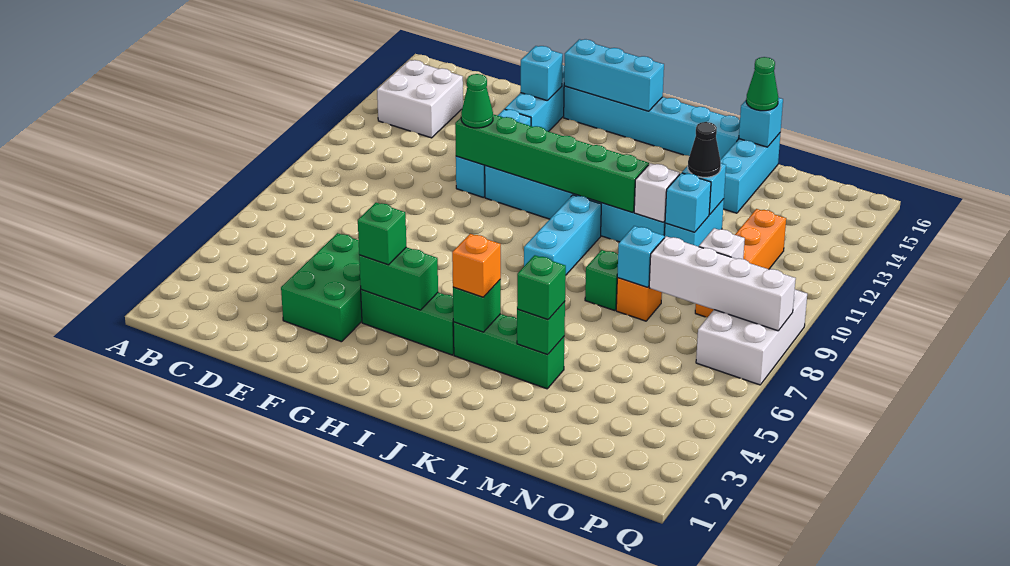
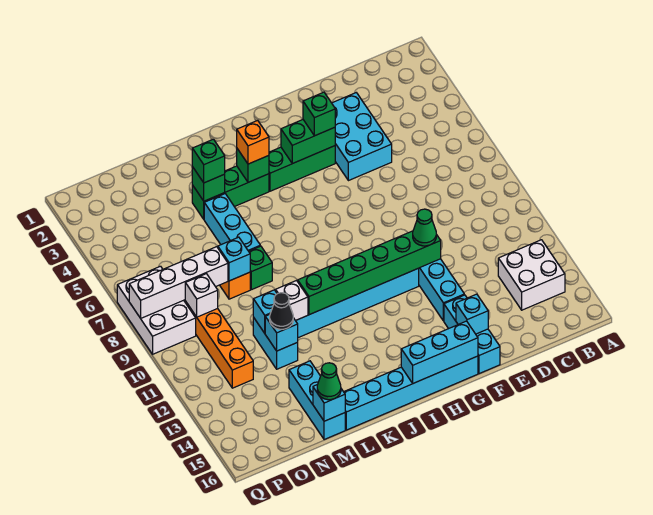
green brick E3:F5 level 1 -> cyan brick E3:F5 level 1
cyan brick J8:J10 level 1 -> cyan brick L5:L7 level 1

